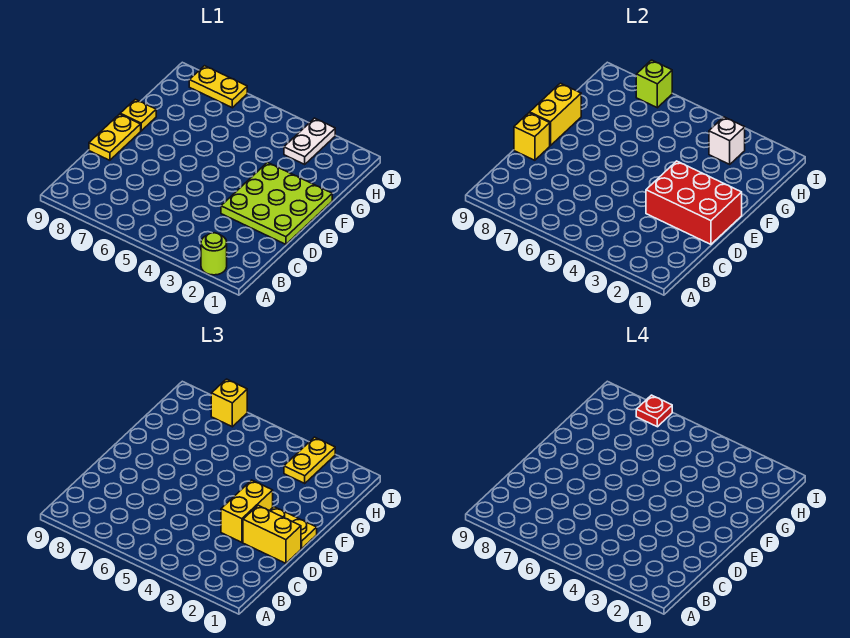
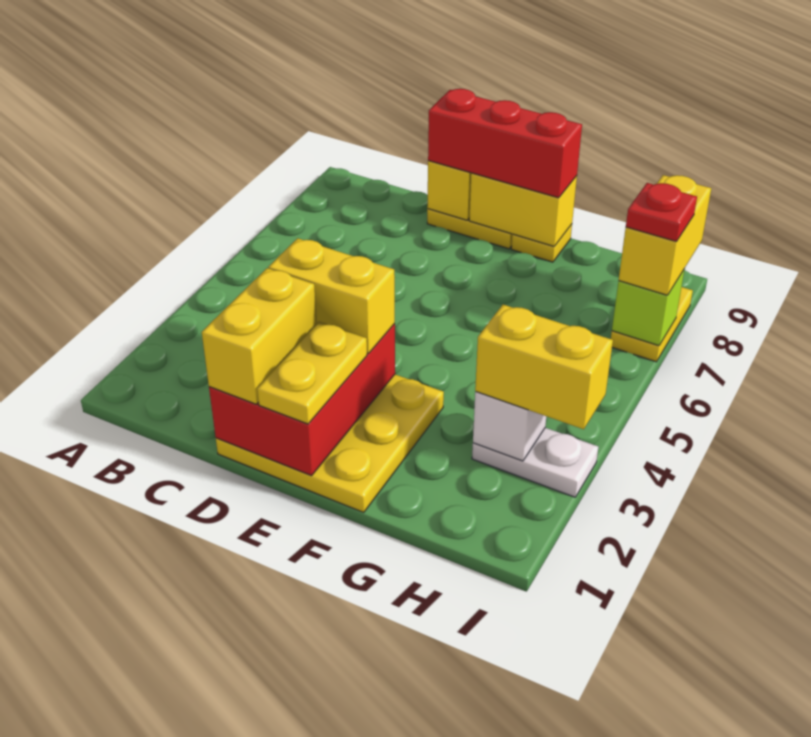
lime round brick A2 level 1 -> none
lime plate D1:F3 level 1 -> yellow plate D1:F3 level 1
none -> red brick D9:F9 level 3
yellow plate H3:I3 level 3 -> yellow brick H3:I3 level 3
yellow brick I7 level 3 -> yellow brick I7:I8 level 3

